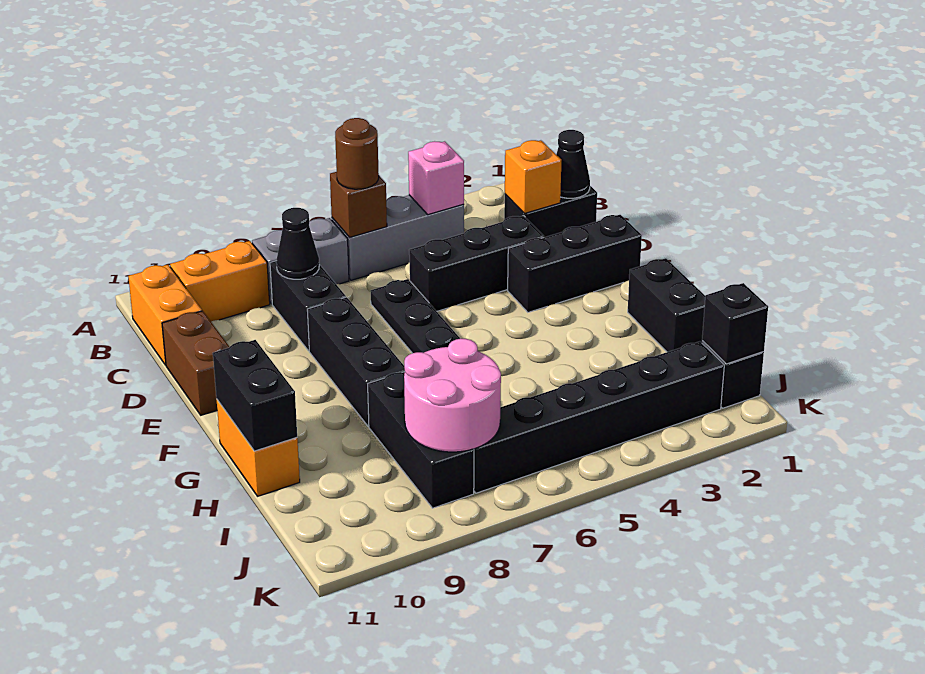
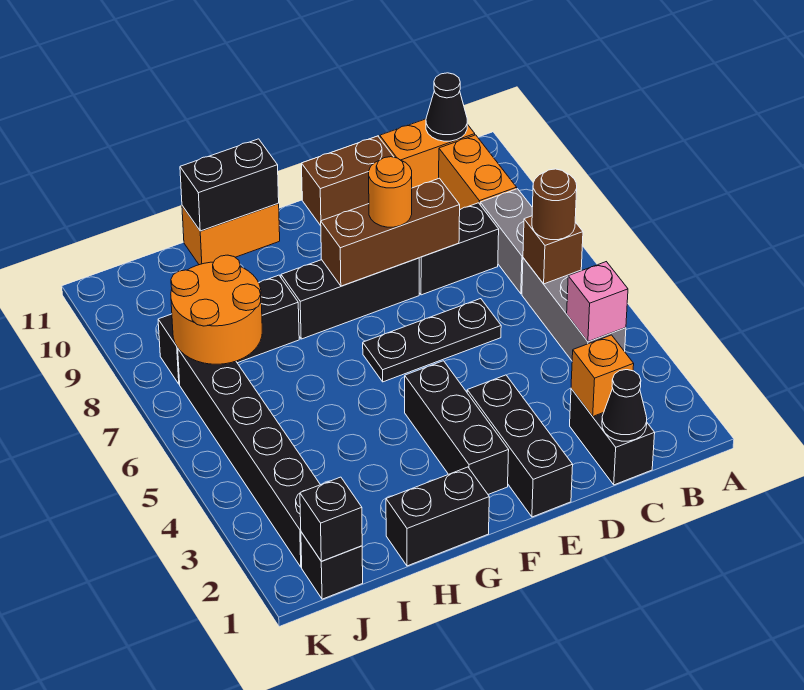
black cone C8 level 2 -> black cone B11 level 2
black brick D3:D5 level 1 -> black brick F2:F4 level 1
none -> brown brick D8:F8 level 2
none -> orange round brick E8 level 3
pink round brick I7:J8 level 2 -> orange round brick I7:J8 level 2

